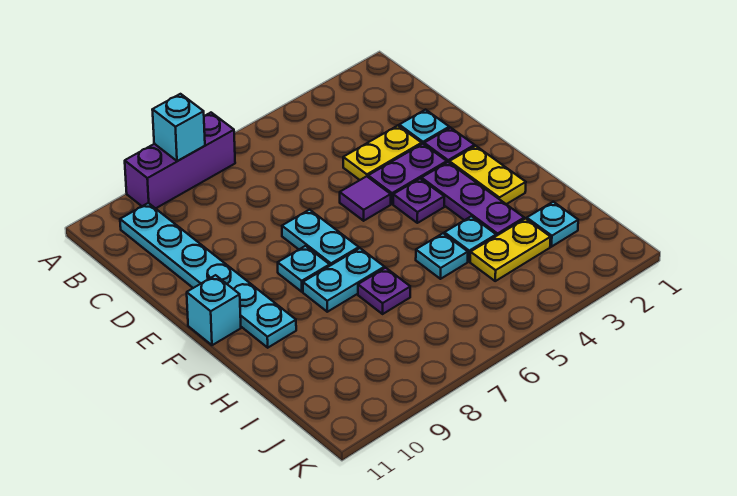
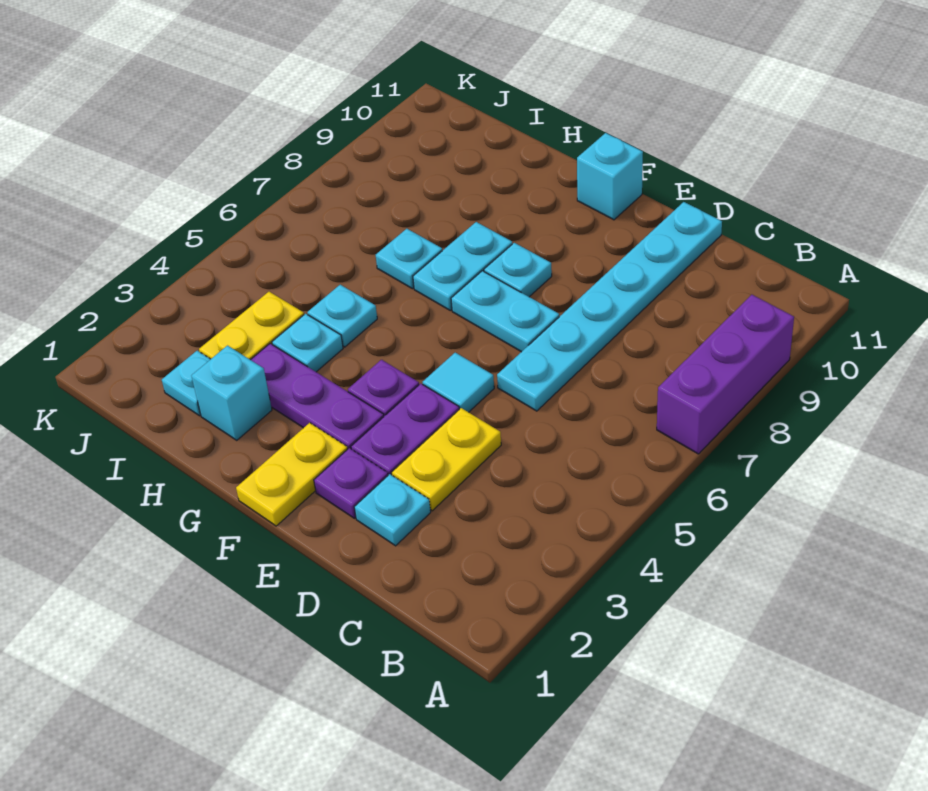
cyan brick A8 level 2 -> cyan brick H2 level 1
cyan plate B10:G10 level 1 -> cyan plate D6:D11 level 1
purple tile E5 level 1 -> cyan tile E5 level 1
yellow plate F2:G2 level 1 -> yellow plate F1:F2 level 1
purple plate H7 level 1 -> cyan plate H7 level 1

